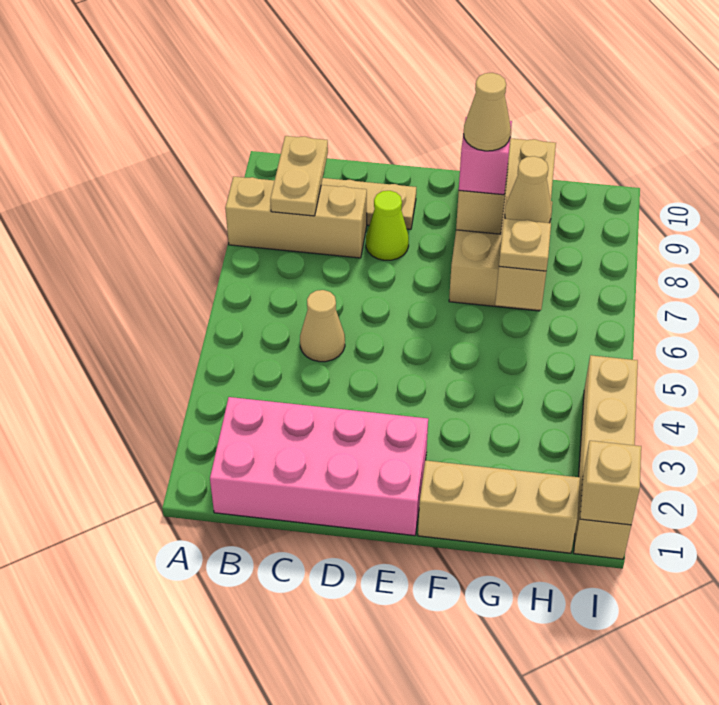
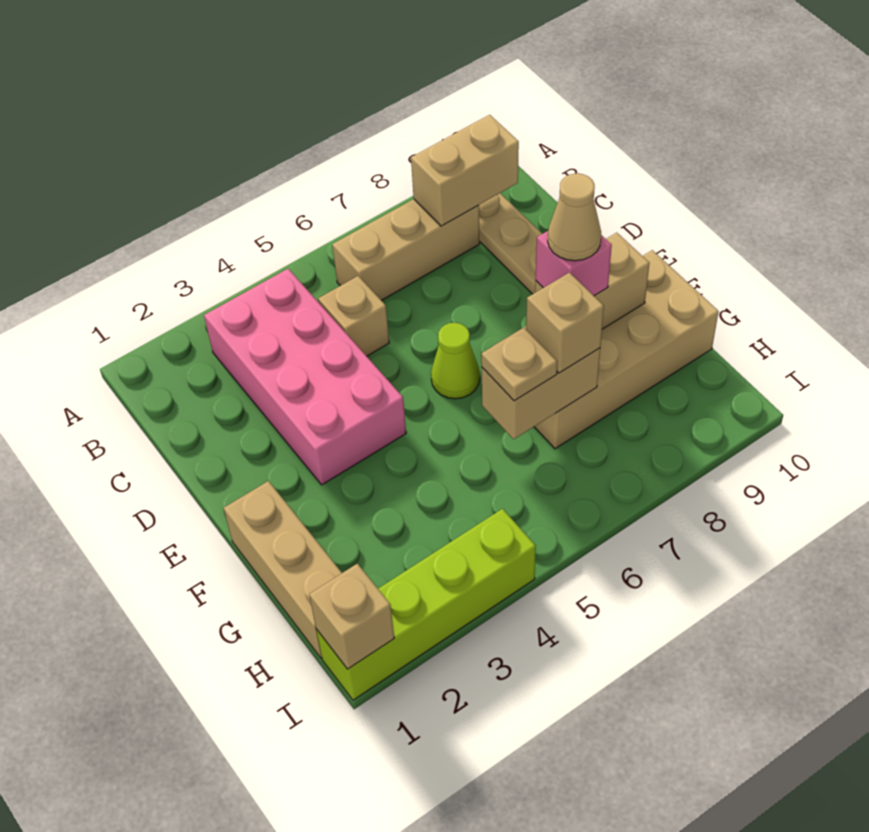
tan brick A8:C8 level 1 -> tan brick B6:B8 level 1
pink brick B1:E2 level 1 -> pink brick B3:E4 level 1
tan plate B8:B9 level 2 -> tan brick B8:B9 level 2
tan cone C5 level 1 -> tan brick C5 level 1
lime cone D8 level 1 -> lime cone E6 level 1
tan cone G7 level 3 -> tan brick G7 level 3
tan brick I1:I4 level 1 -> lime brick I1:I4 level 1

